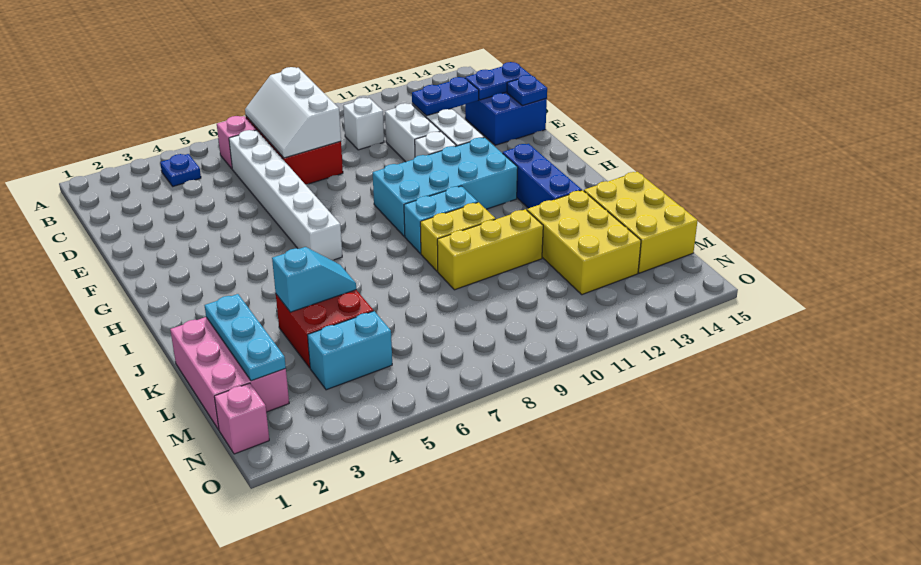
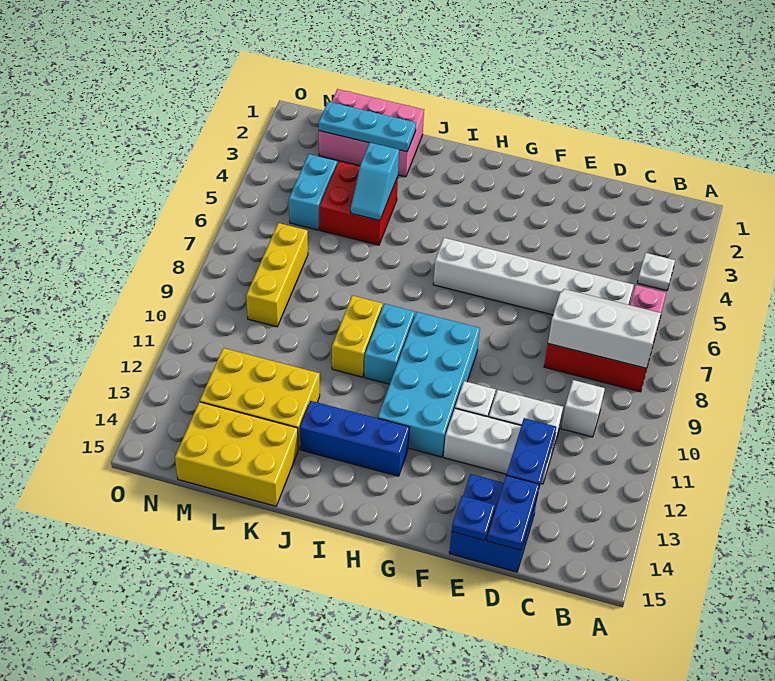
blue plate B4 level 1 -> white plate B4 level 1
yellow brick K9:K11 level 1 -> yellow brick M7:M9 level 1
pink brick N1 level 1 -> none

